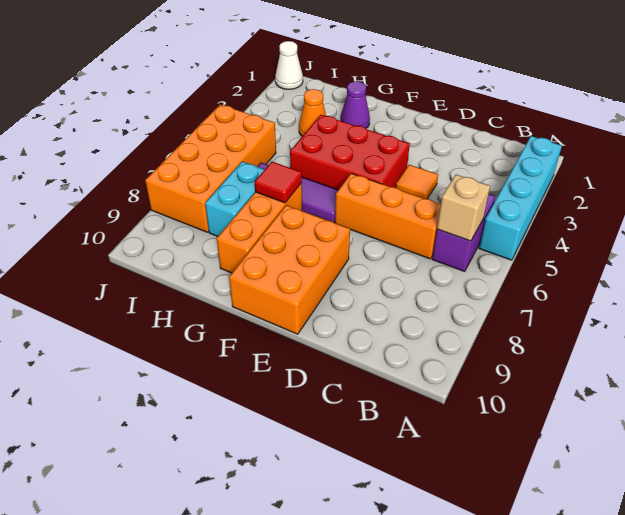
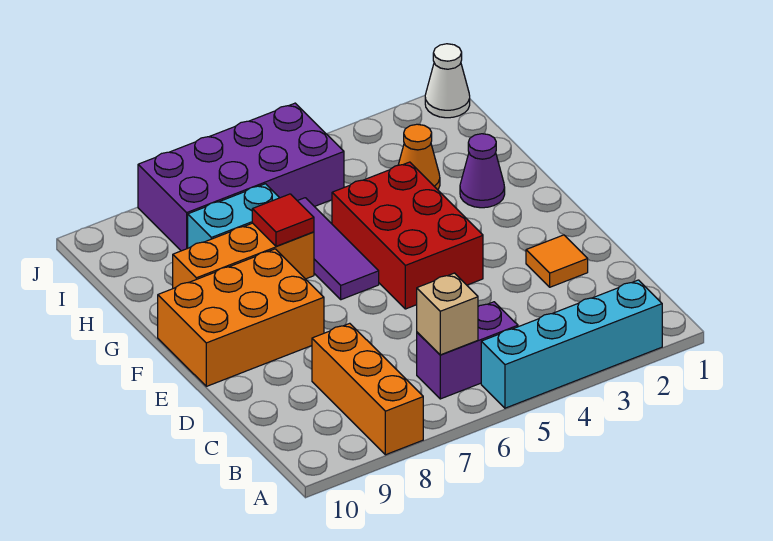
orange brick C6:E6 level 1 -> orange brick A8:C8 level 1
orange tile D4 level 1 -> orange tile D2 level 1
orange brick I5:J8 level 1 -> purple brick I5:J8 level 1

